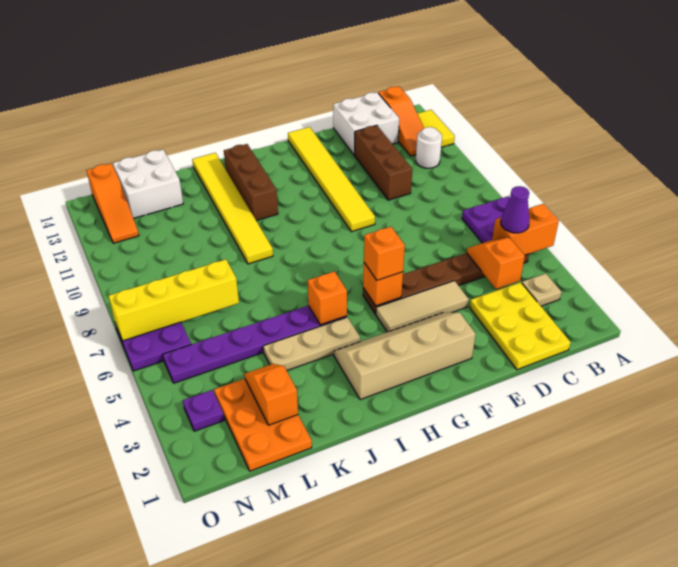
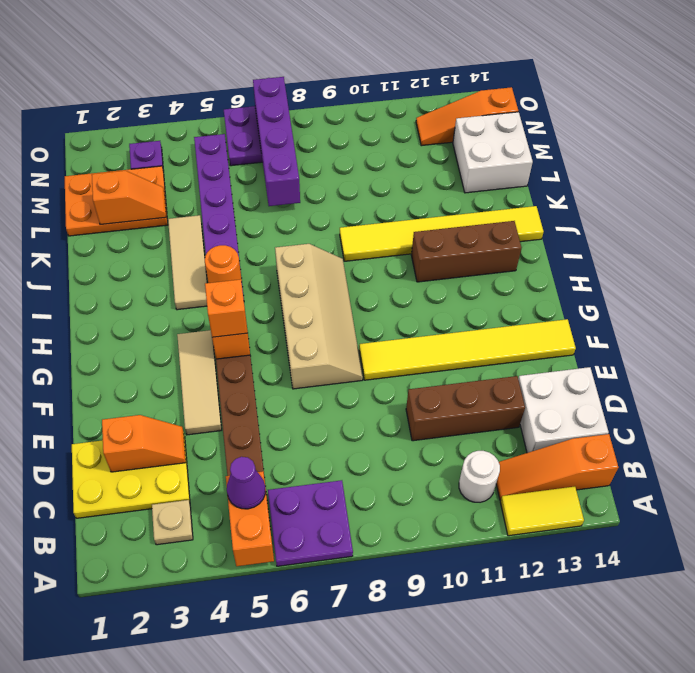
orange slope C4:C5 level 2 top 4 -> orange slope D2:D3 level 2 top 2
tan slope F2:I3 level 1 top 2 -> tan slope F7:I8 level 1 top 7
tan plate I4:K4 level 1 -> tan tile I4:K4 level 1
orange brick I5 level 2 -> orange round brick I5 level 2
yellow brick L7:O7 level 2 -> purple brick L7:O7 level 2

